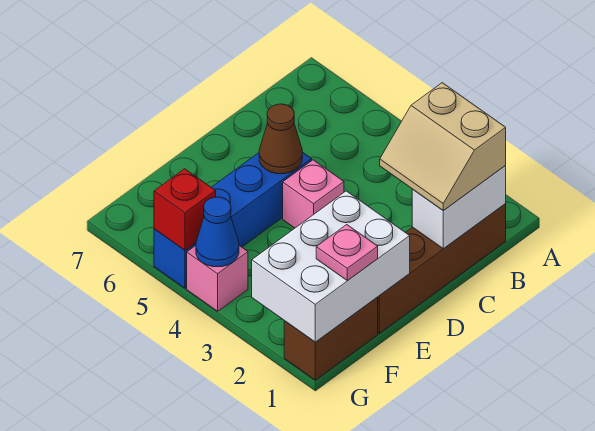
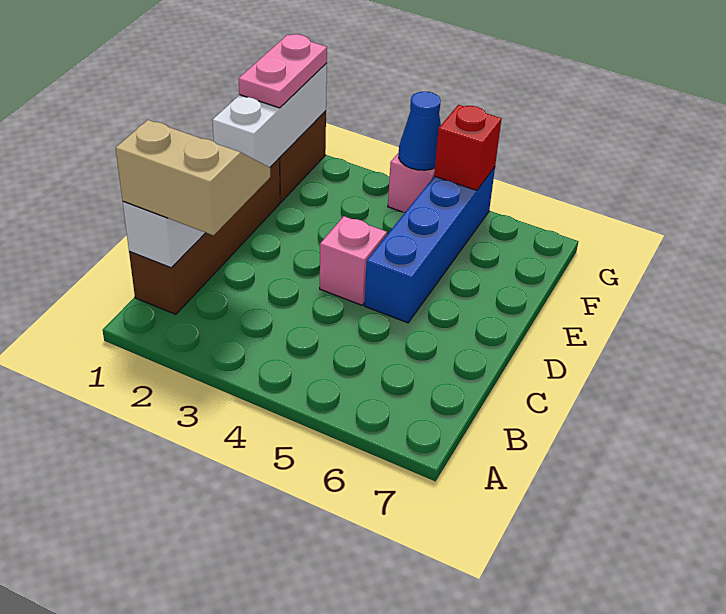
brown cone D5 level 2 -> none
white brick E1:G2 level 2 -> white brick E1:G1 level 2
pink plate F1 level 3 -> pink plate F1:G1 level 3

